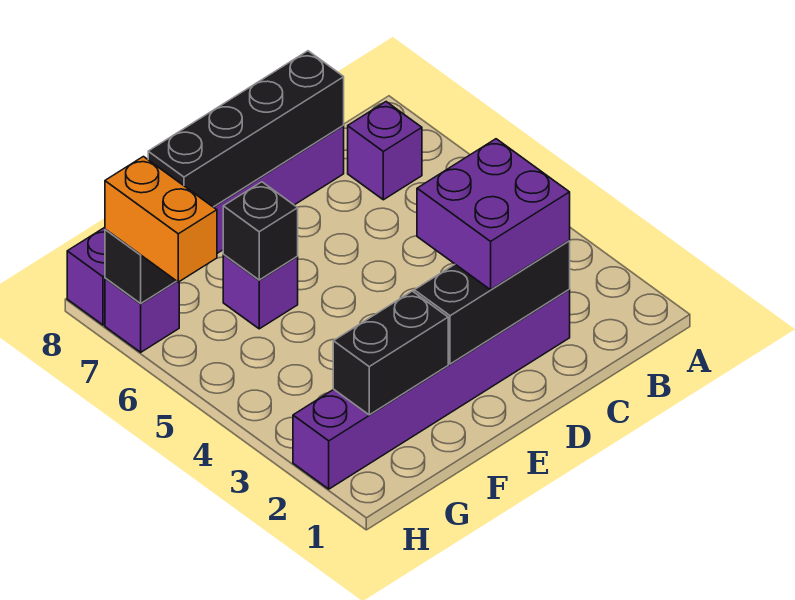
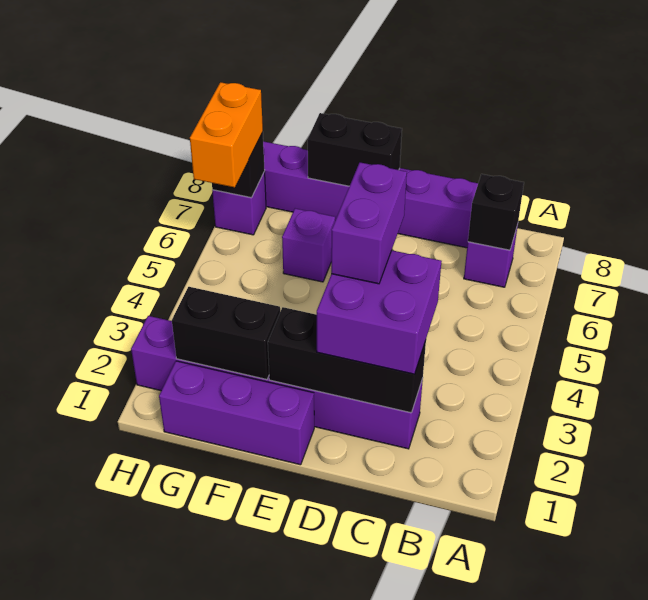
black brick C8:F8 level 2 -> black brick E8:F8 level 2
none -> purple brick D3:D4 level 4
none -> purple brick E1:G1 level 1
black brick F6 level 2 -> black brick B7 level 2

